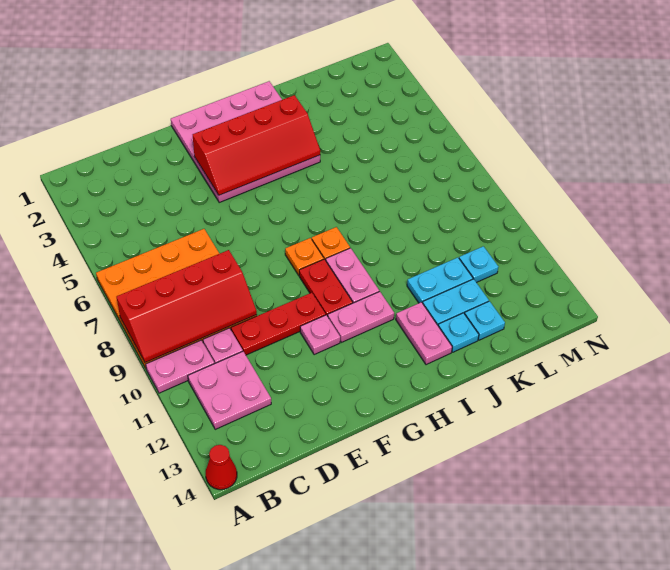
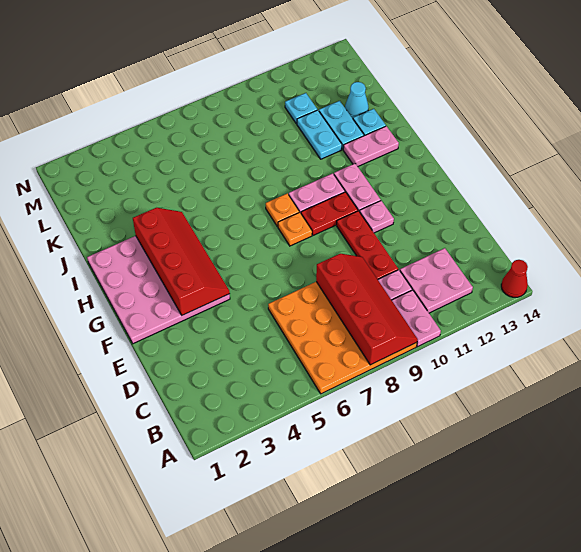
cyan plate K13 level 1 -> cyan cone K13 level 1

